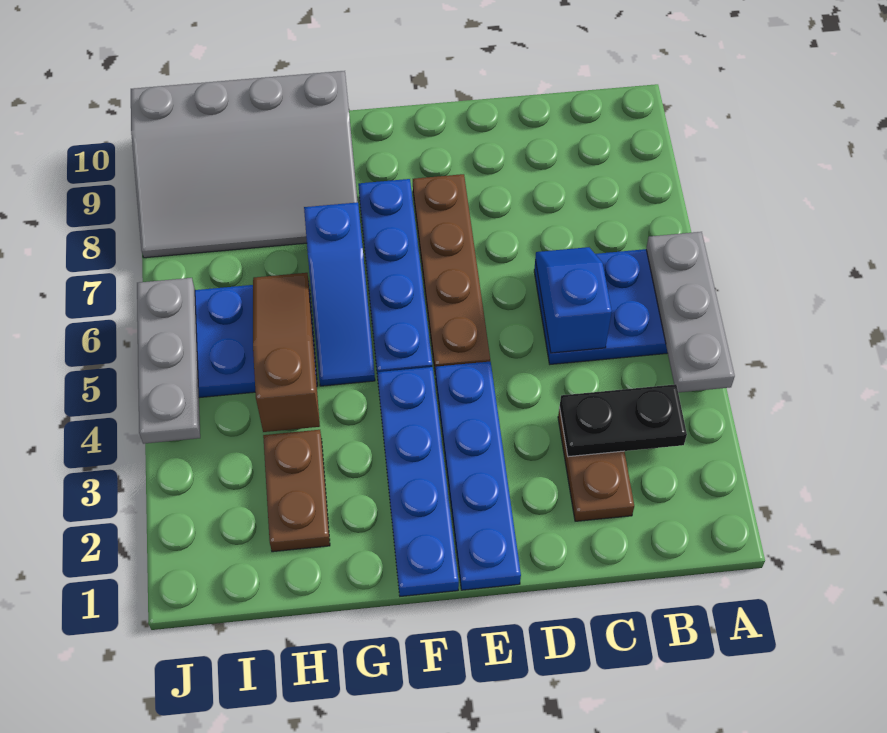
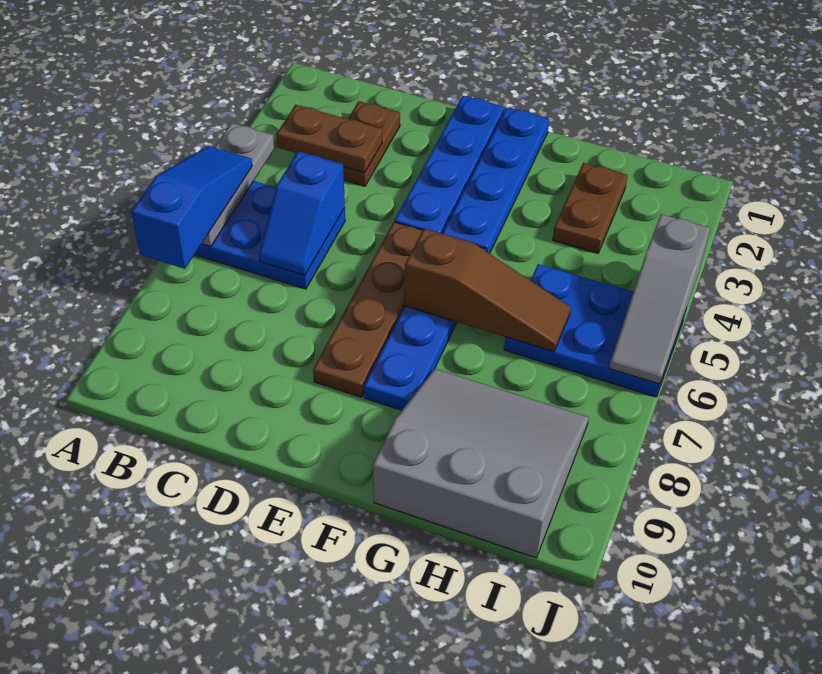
black plate B3:C3 level 2 -> brown plate B3:C3 level 2
blue slope G5:G7 level 1 top 7 -> blue slope A5:A7 level 3 top 7
grey slope G8:J10 level 1 top 10 -> grey slope G8:I10 level 1 top 10
brown slope H4:H6 level 2 top 4 -> brown slope F6:H6 level 2 top F
grey plate J4:J6 level 2 -> grey slope J4:J6 level 2 top 4

